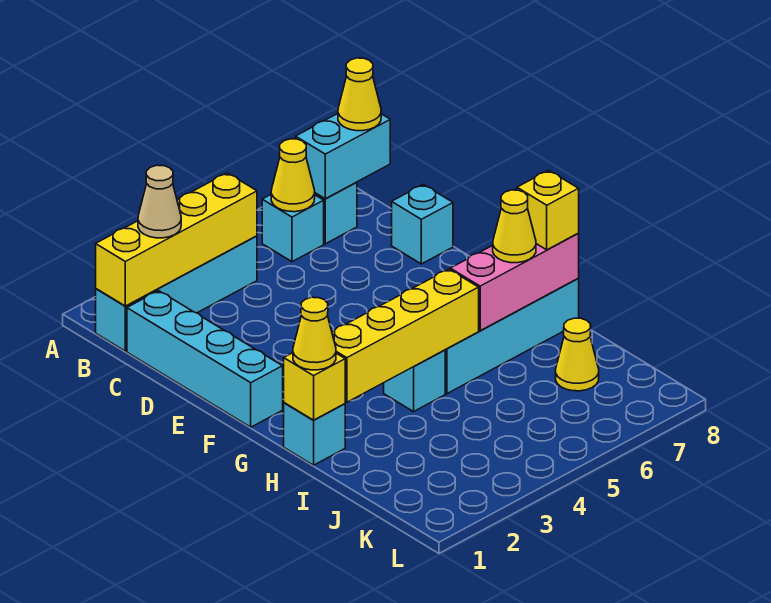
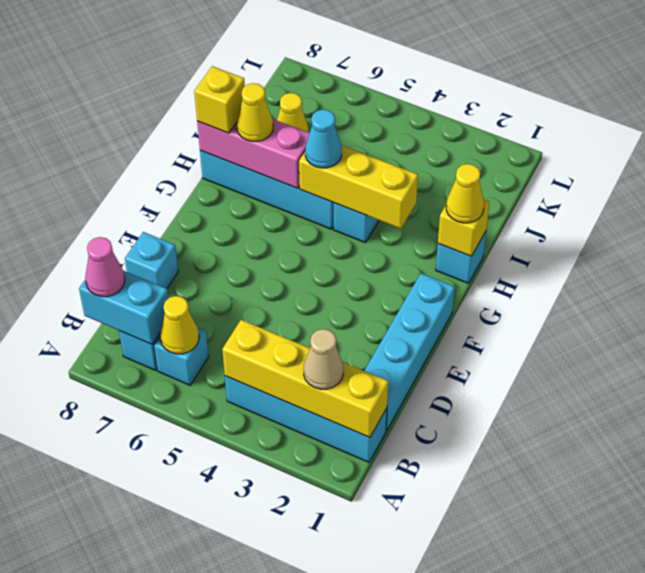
yellow cone B8 level 3 -> pink cone B8 level 3
yellow brick H2:H5 level 2 -> yellow brick H3:H5 level 2
none -> cyan cone H5 level 3

